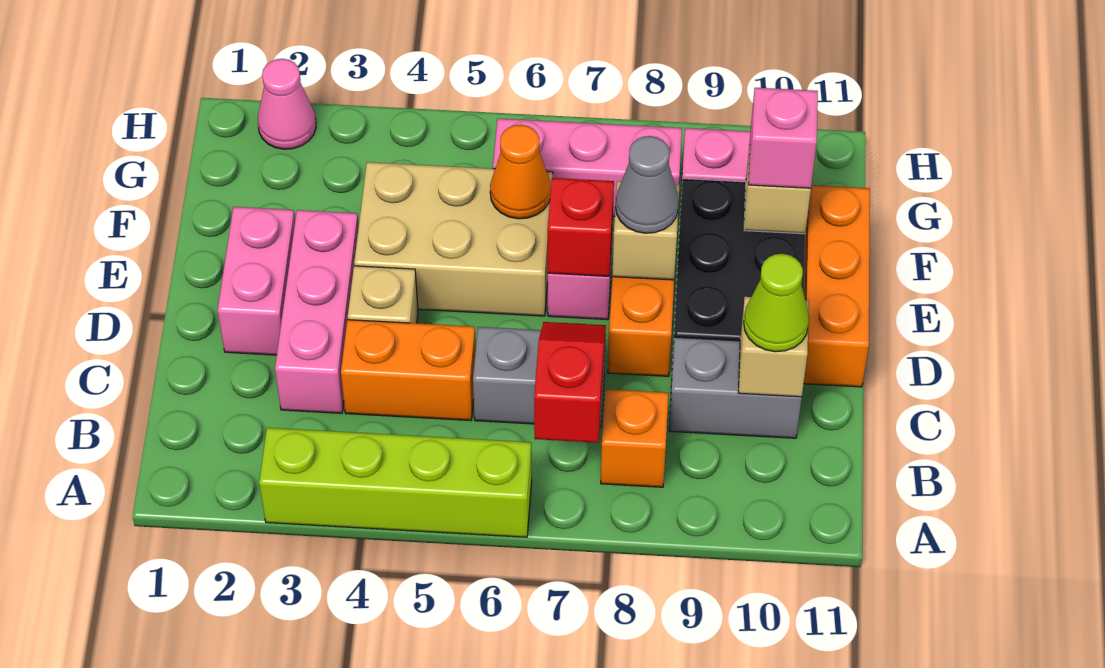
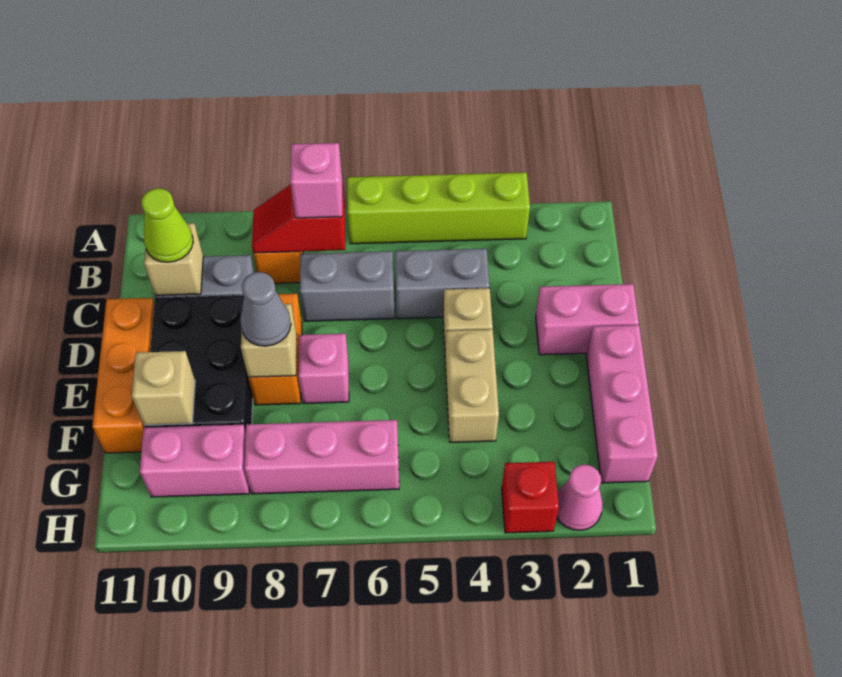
red slope B7:C7 level 2 top B -> red slope B7:B8 level 2 top 7
pink brick C3:E3 level 1 -> pink brick E1:G1 level 1
orange brick C4:C5 level 1 -> grey brick C4:C5 level 1
pink brick D2:E2 level 1 -> pink brick D1:D2 level 1
tan brick E4:F6 level 1 -> tan brick E4:F4 level 1
red brick E7 level 2 -> red brick H3 level 1
orange cone F6 level 2 -> none
pink brick F10 level 3 -> pink brick B7 level 3

